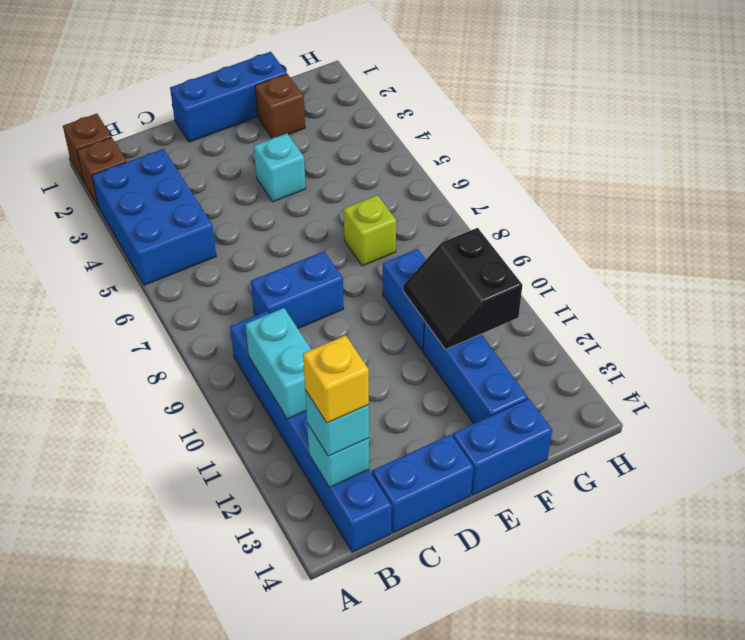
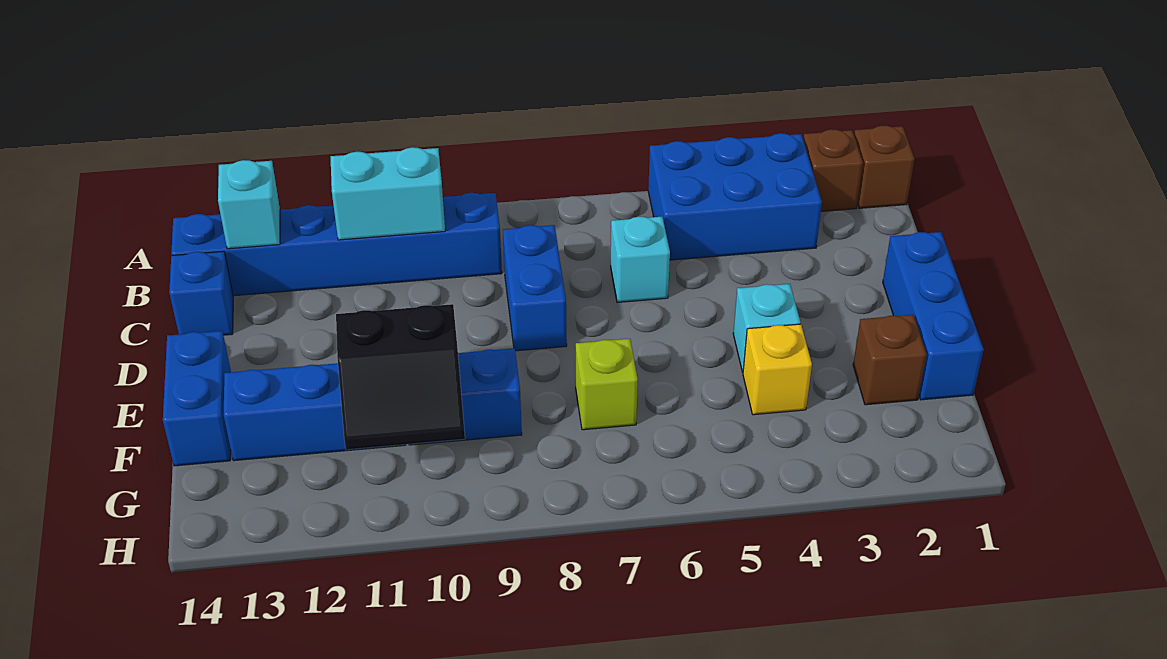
cyan brick B13 level 3 -> cyan brick C6 level 1
yellow brick B13 level 4 -> yellow brick F4 level 1
blue brick C14:D14 level 1 -> blue brick C14 level 1
black slope F10:G11 level 2 top G -> black slope F10:G11 level 2 top F

